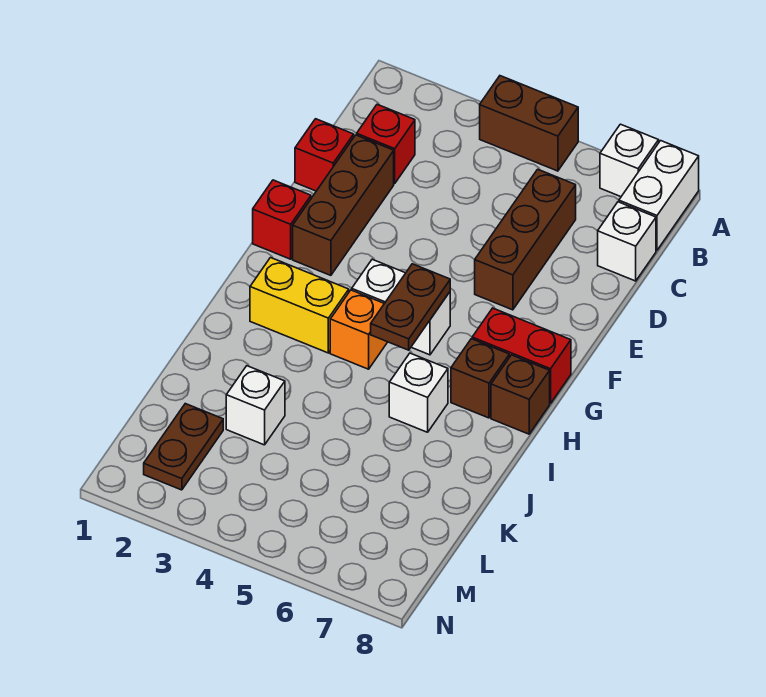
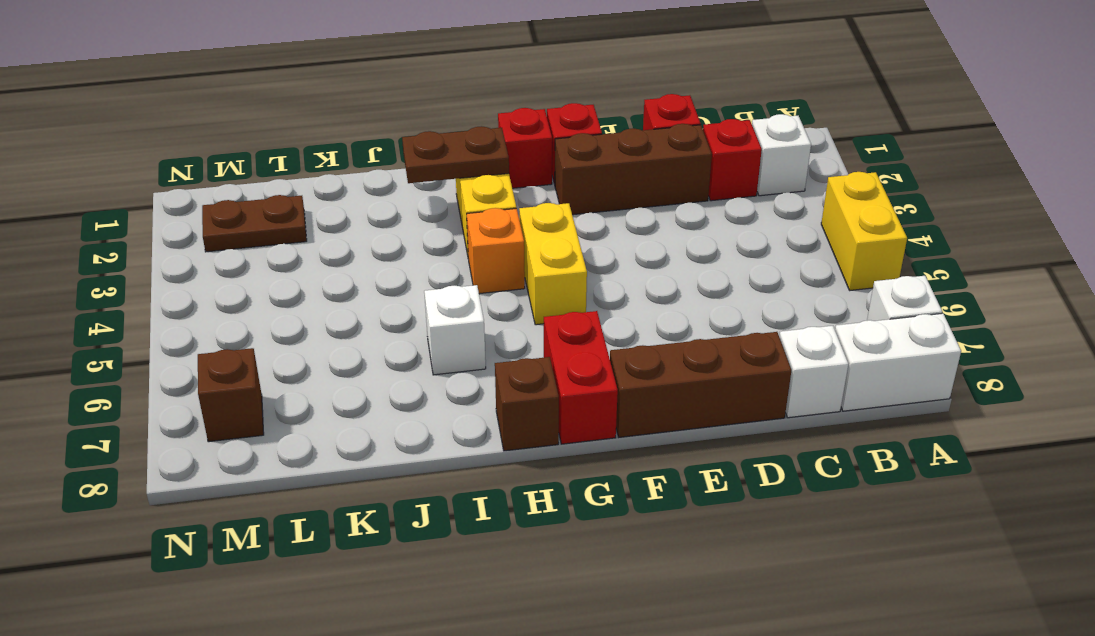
brown brick A4:A5 level 1 -> yellow brick A4:A5 level 1
brown brick C6:E6 level 1 -> brown brick D8:F8 level 1
none -> red brick G1 level 1
white brick G4:G5 level 1 -> yellow brick G4:G5 level 1
brown plate G5:H5 level 2 -> brown plate H2:I2 level 2
brown brick H7 level 1 -> brown brick M7 level 1
white brick K3 level 1 -> white brick B2 level 1

